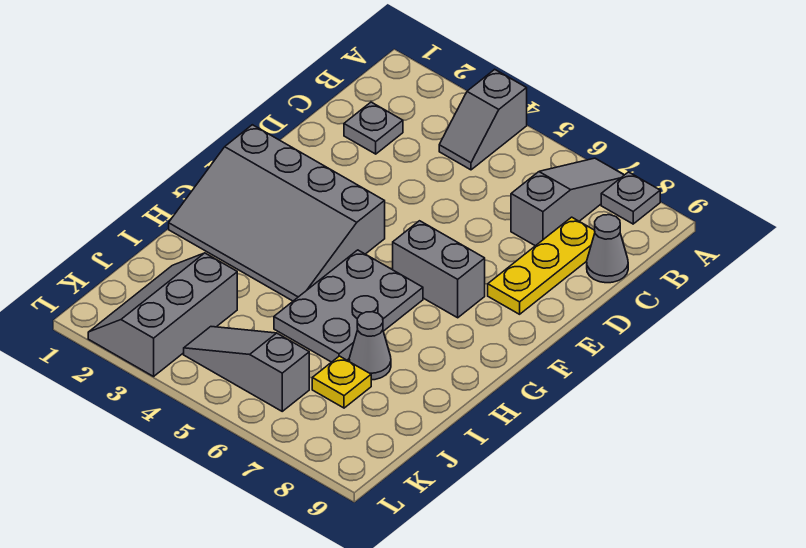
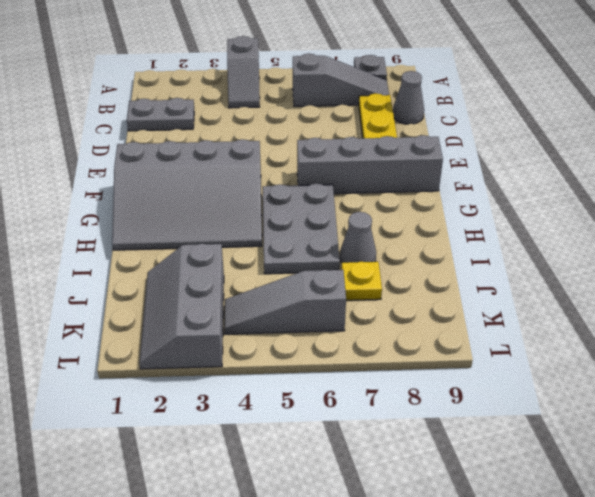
grey slope A7:C7 level 1 top C -> grey slope B6:B8 level 1 top 6
grey plate C2 level 1 -> grey plate C1:C2 level 1
grey brick F6:F7 level 1 -> grey brick F6:F9 level 1

